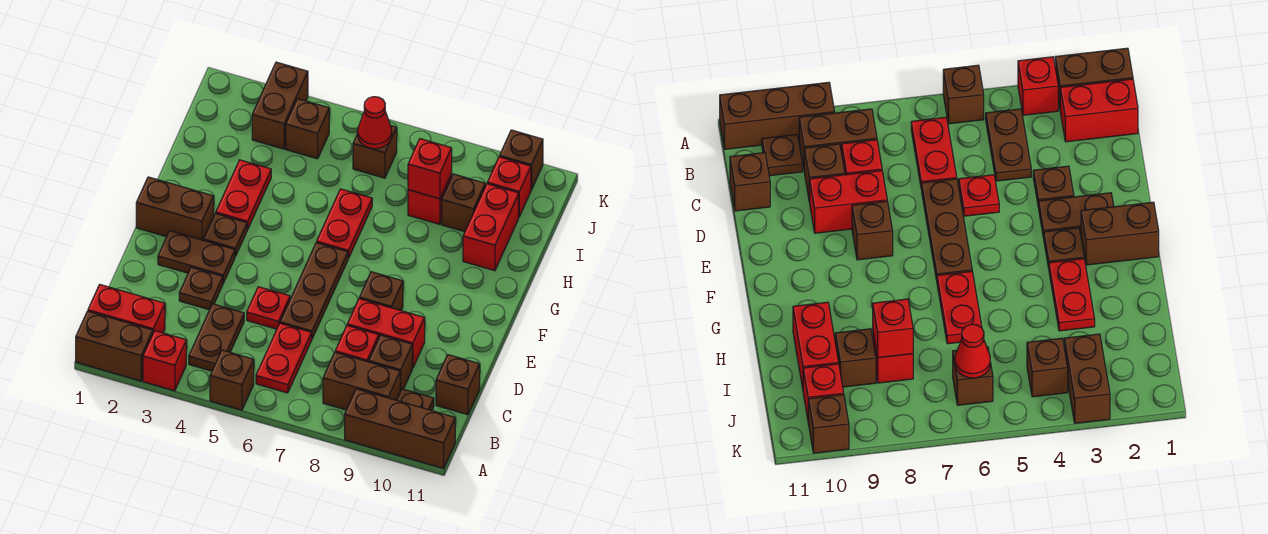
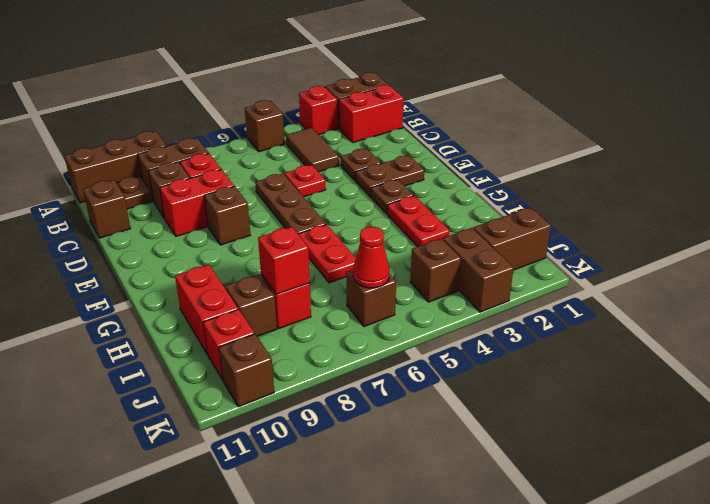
brown plate B4:C4 level 1 -> brown tile B4:C4 level 1
red plate B6:C6 level 1 -> none
brown brick F1:F2 level 1 -> brown brick J1:J2 level 1

